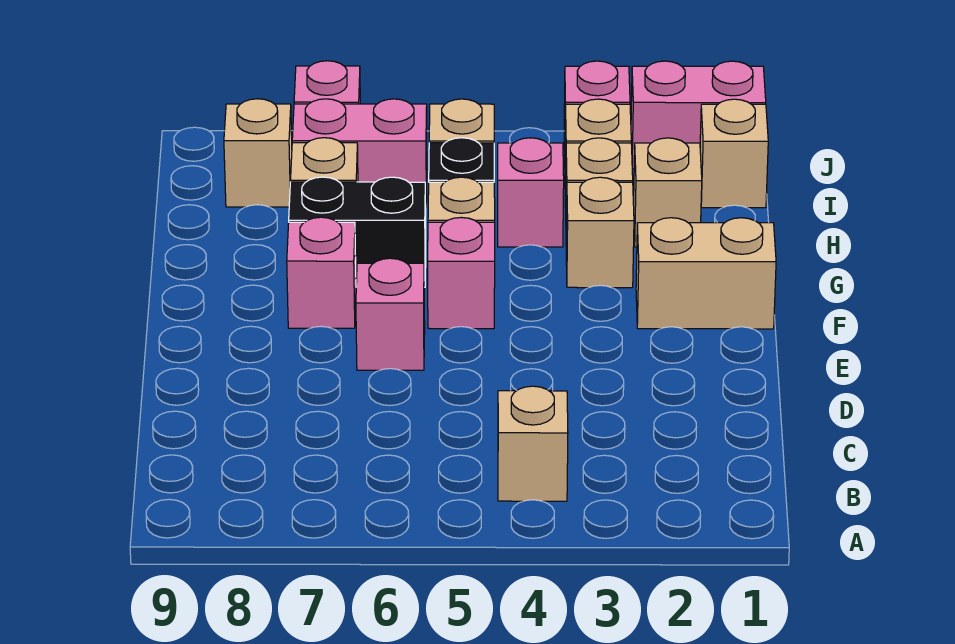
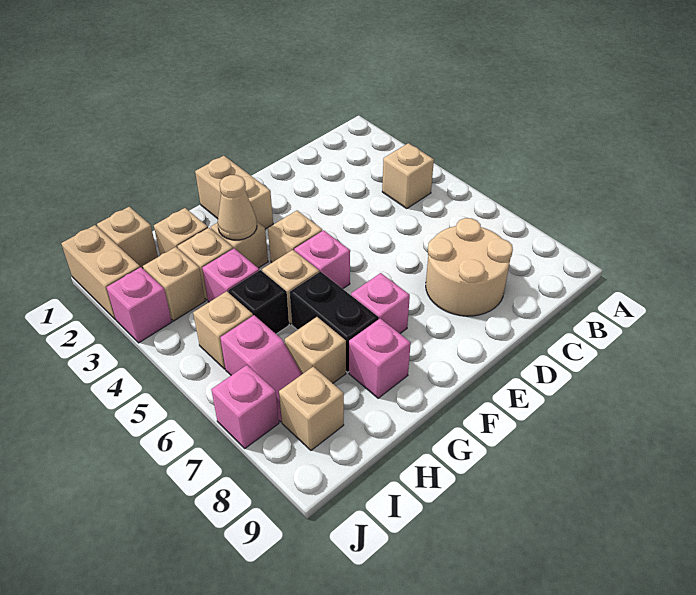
none -> tan round brick C7:D8 level 1
pink brick E6 level 1 -> pink brick G8 level 1
none -> tan brick F4 level 1
none -> tan cone G3 level 2
pink brick I6:I7 level 1 -> pink slope I6:I7 level 1 top 6
pink brick J1:J2 level 1 -> tan brick J1:J2 level 1

